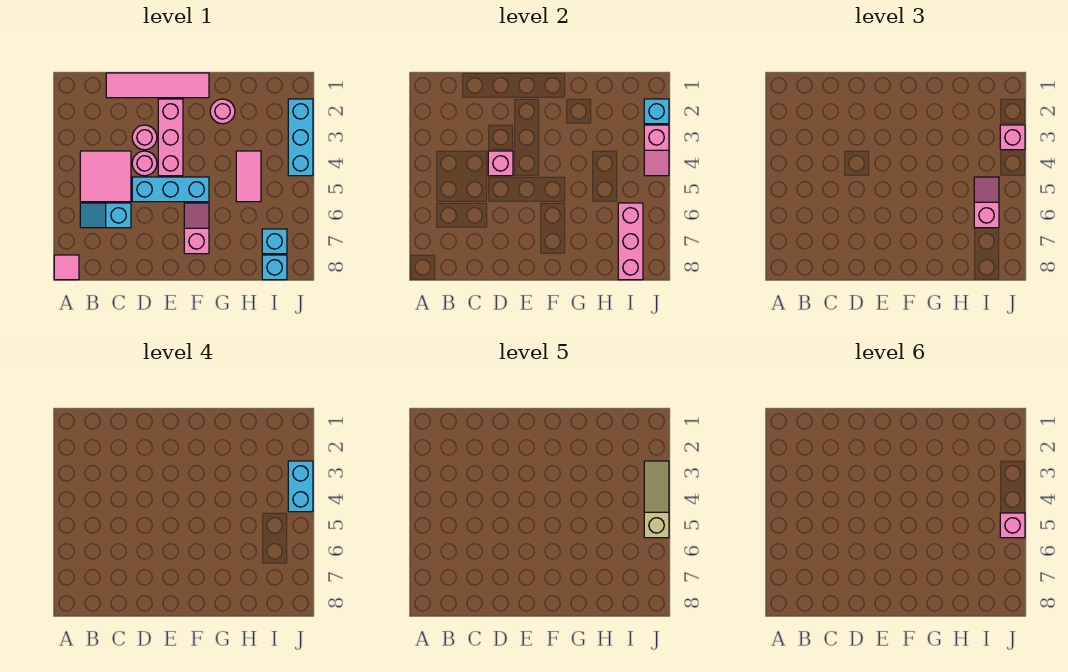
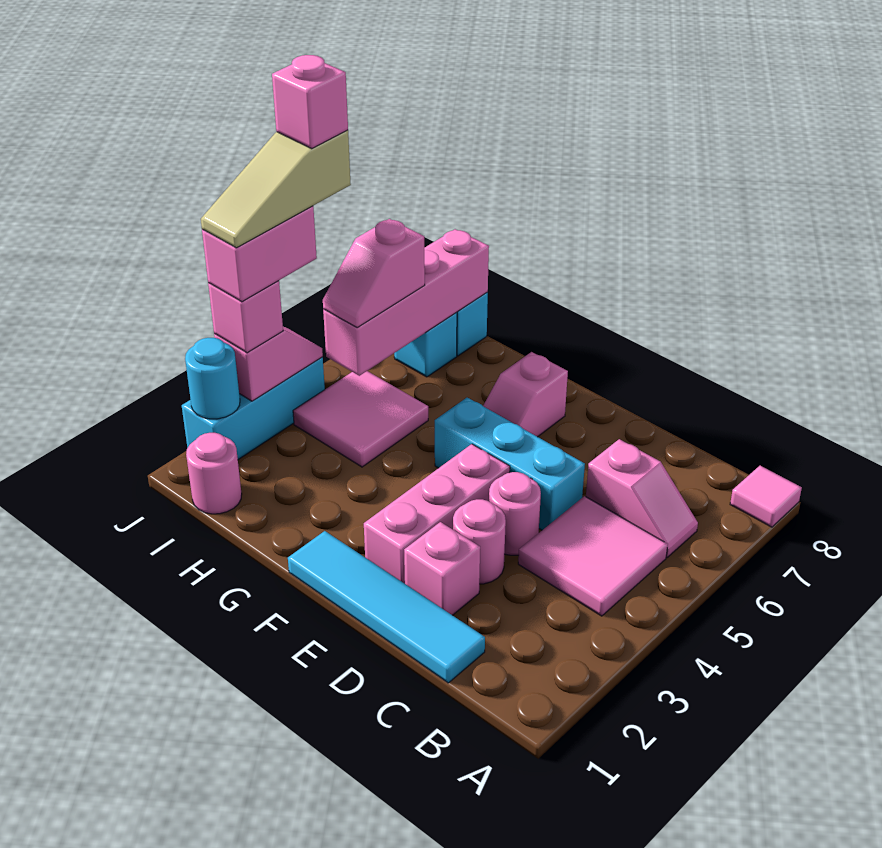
cyan slope B6:C6 level 1 top C -> pink slope B6:C6 level 1 top C
pink tile C1:F1 level 1 -> cyan tile C1:F1 level 1
pink brick D4 level 2 -> pink brick D2 level 1
pink round brick G2 level 1 -> pink round brick I1 level 1
pink tile H4:H5 level 1 -> pink tile H4:I5 level 1
pink brick I6:I8 level 2 -> pink brick I5:I8 level 2
cyan brick J2 level 2 -> cyan round brick J2 level 2
cyan brick J3:J4 level 4 -> pink brick J3:J4 level 4

